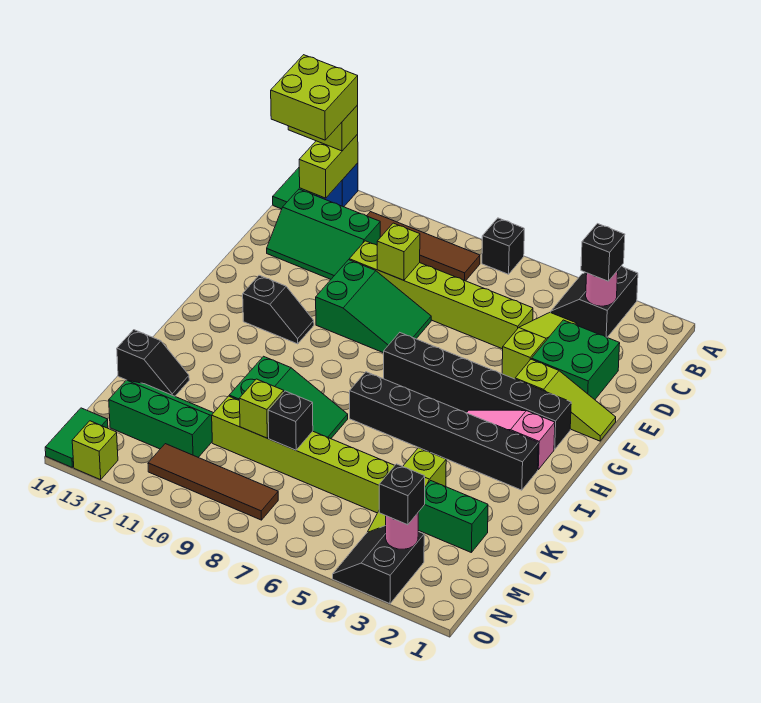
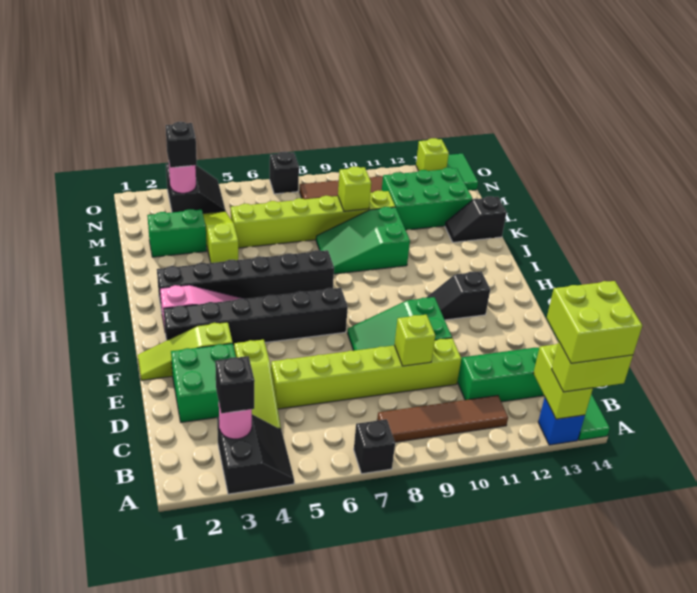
black brick L8 level 2 -> black brick O7 level 1
green slope L11:M13 level 1 top M -> green brick L11:M13 level 1

